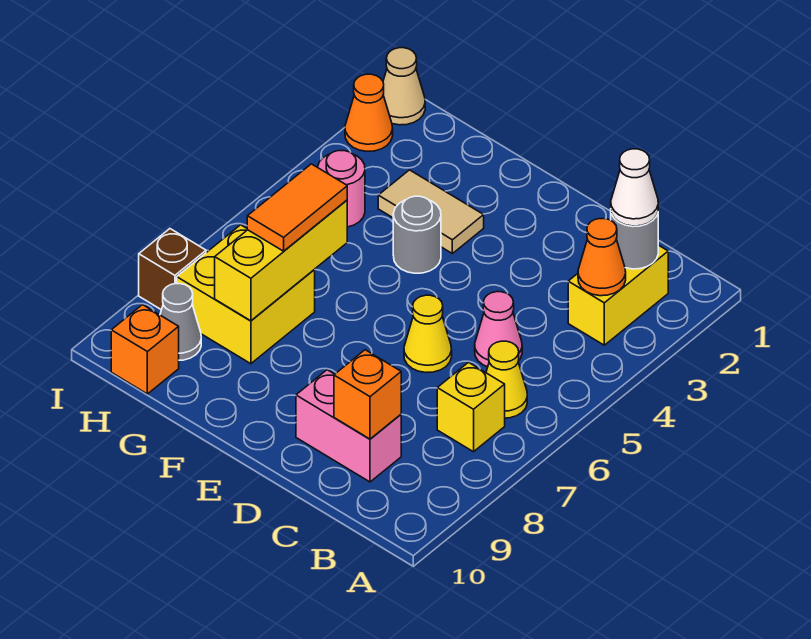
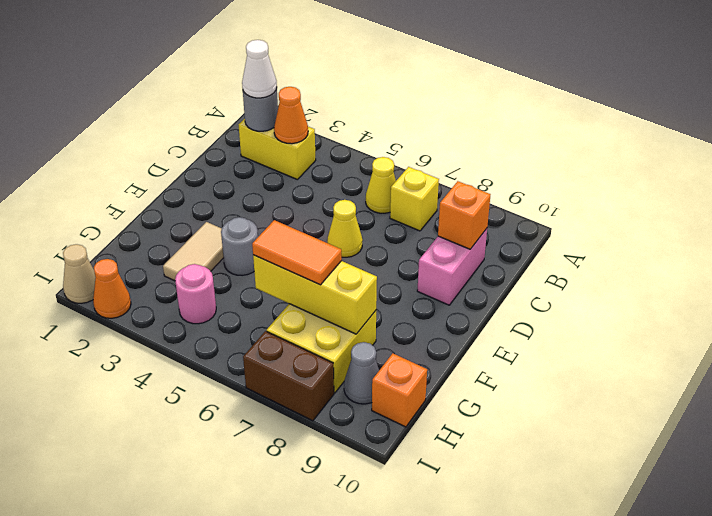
pink cone C5 level 1 -> none
brown brick I8 level 1 -> brown brick I7:I8 level 1

